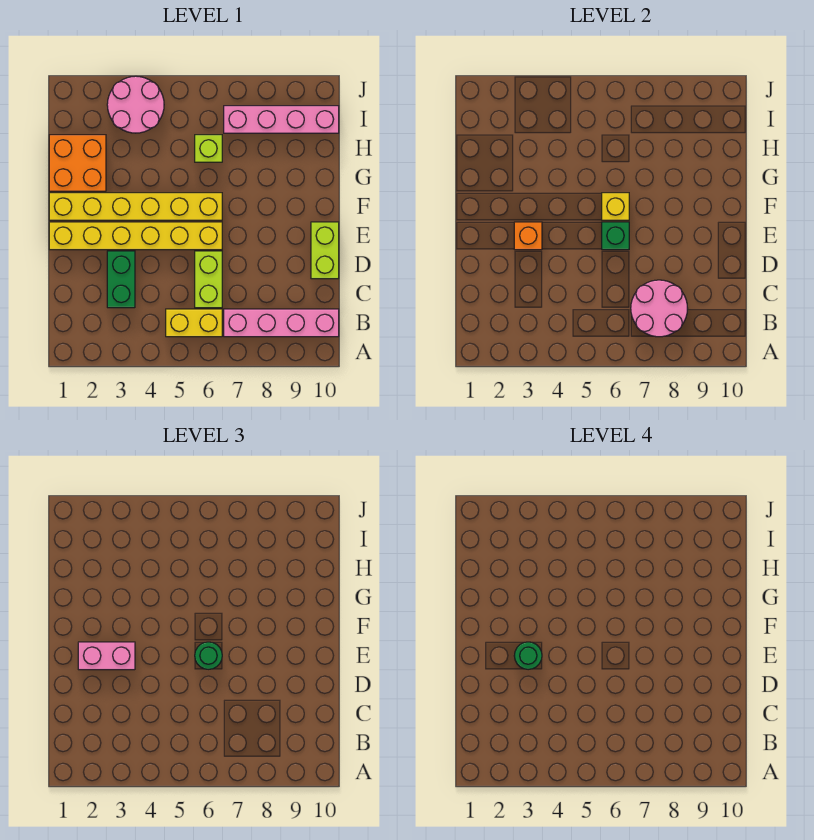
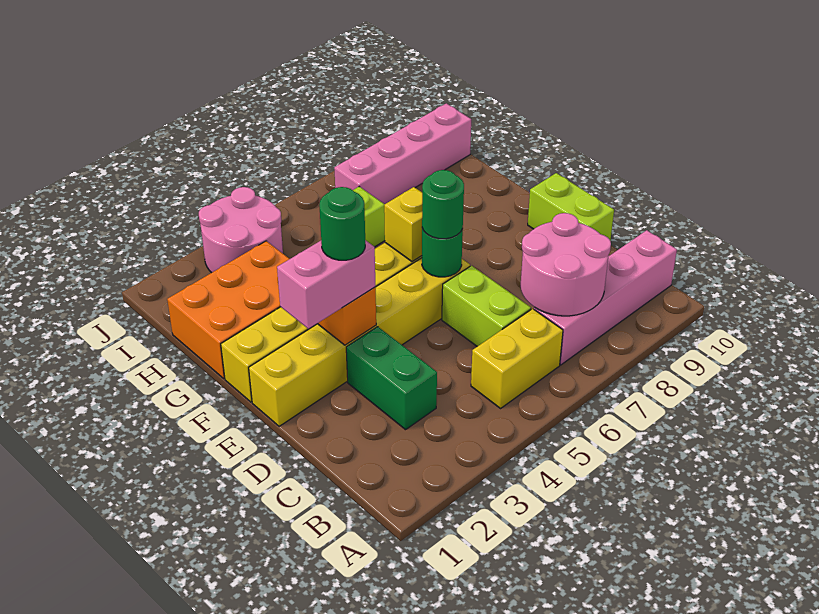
green brick E6 level 2 -> green round brick E6 level 2
orange brick G1:H2 level 1 -> orange brick G1:H3 level 1

